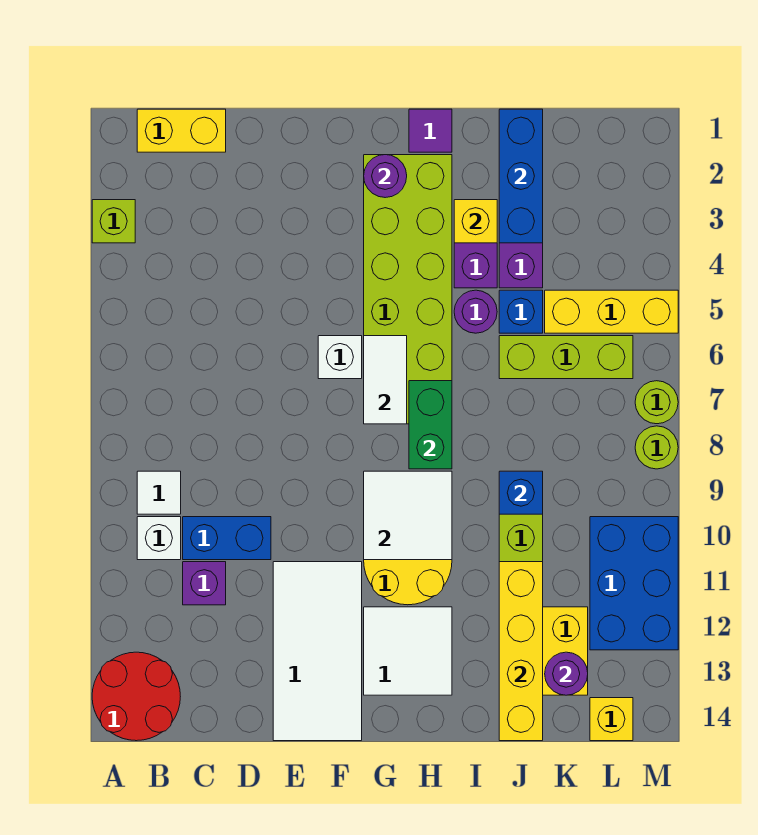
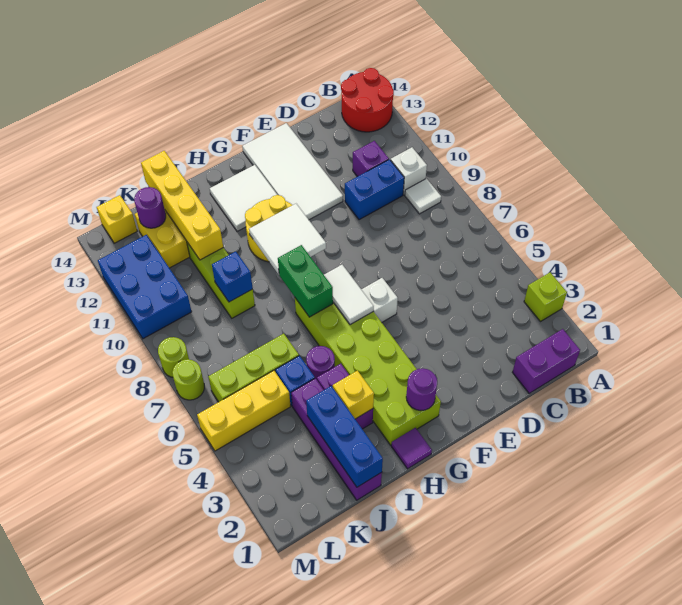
yellow brick B1:C1 level 1 -> purple brick B1:C1 level 1

